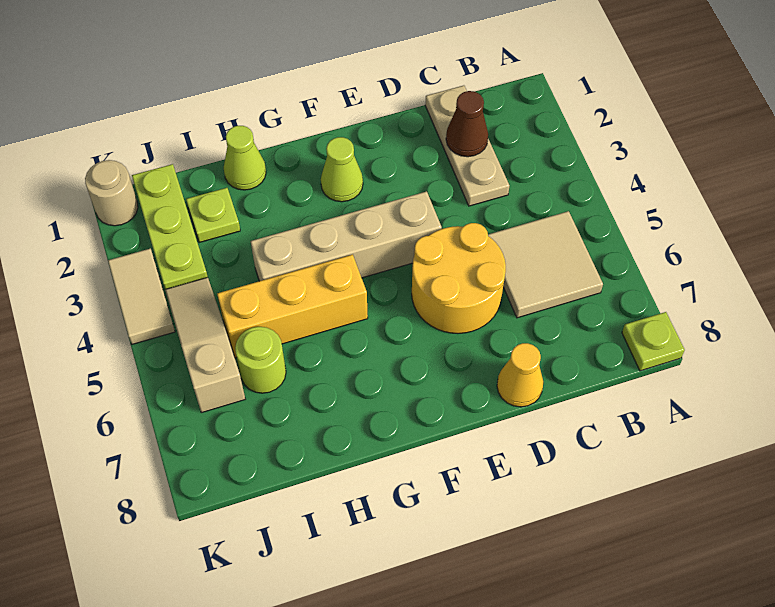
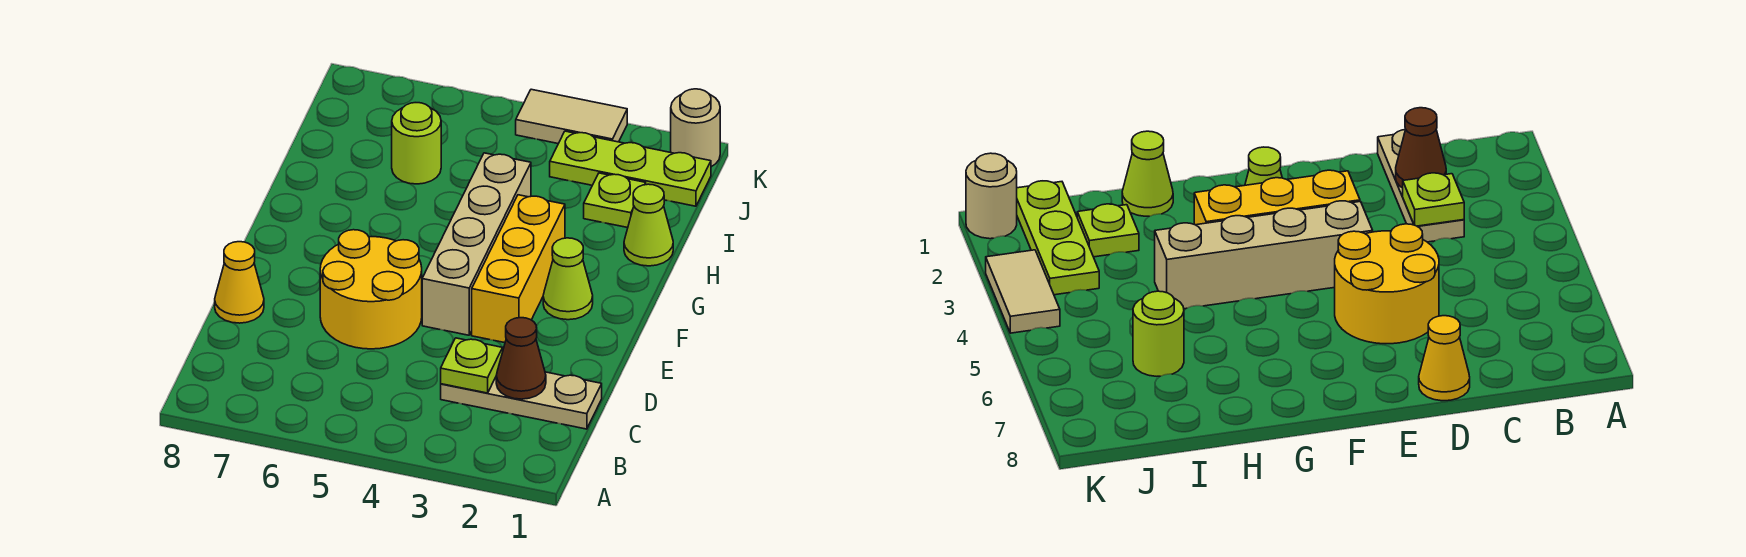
lime plate A8 level 1 -> lime plate C3 level 2
tan tile B5:C6 level 1 -> none
yellow brick G5:I5 level 1 -> yellow brick E3:G3 level 1
tan slope J4:J6 level 1 top 6 -> none

